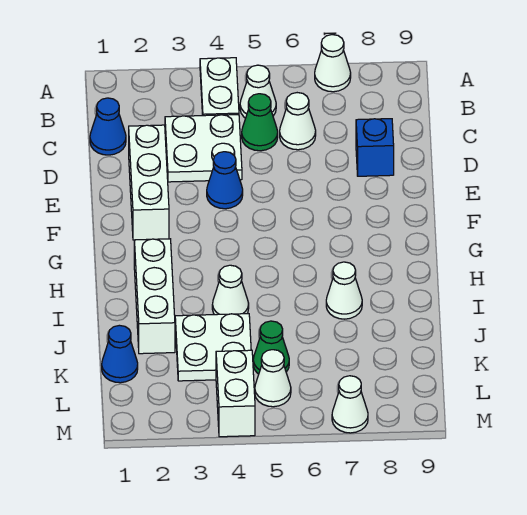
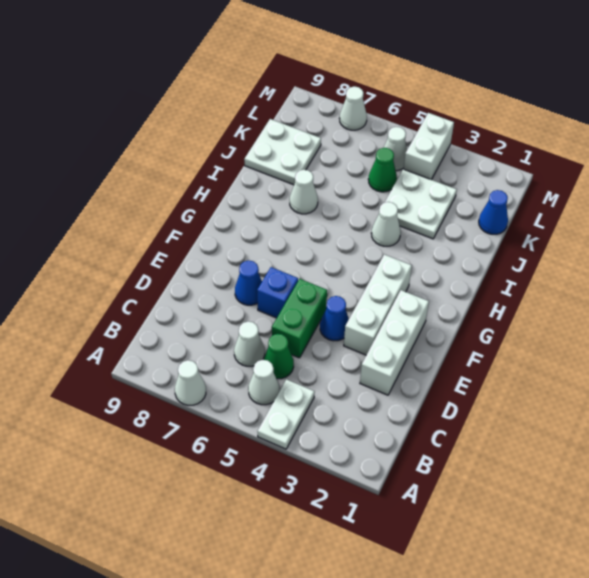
blue cone C1 level 1 -> blue cone E7 level 1
white plate C3:D4 level 1 -> white plate J8:K9 level 1
none -> green brick D5:E5 level 1
blue brick D8 level 1 -> blue brick E6 level 1
white brick H2:J2 level 1 -> white brick E3:G3 level 1

